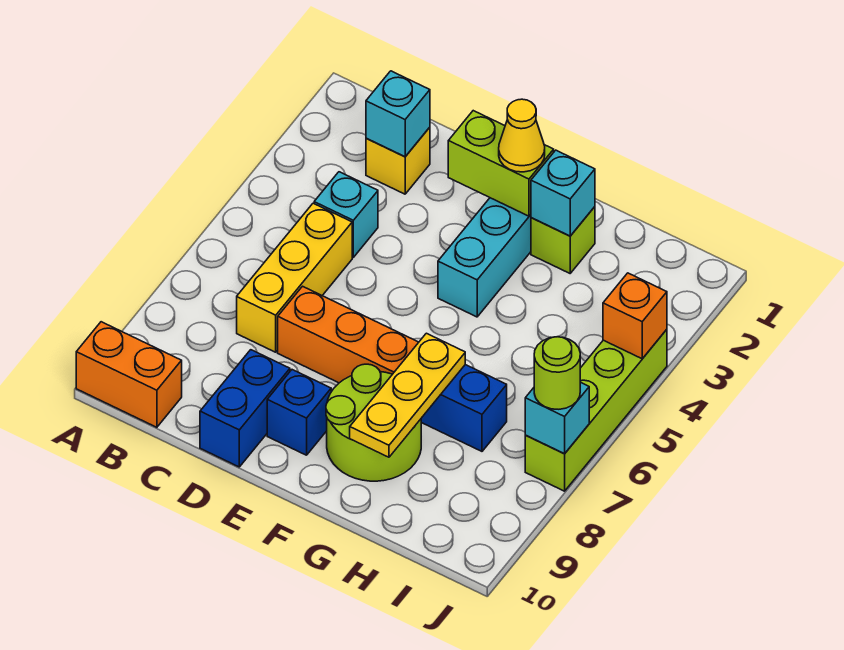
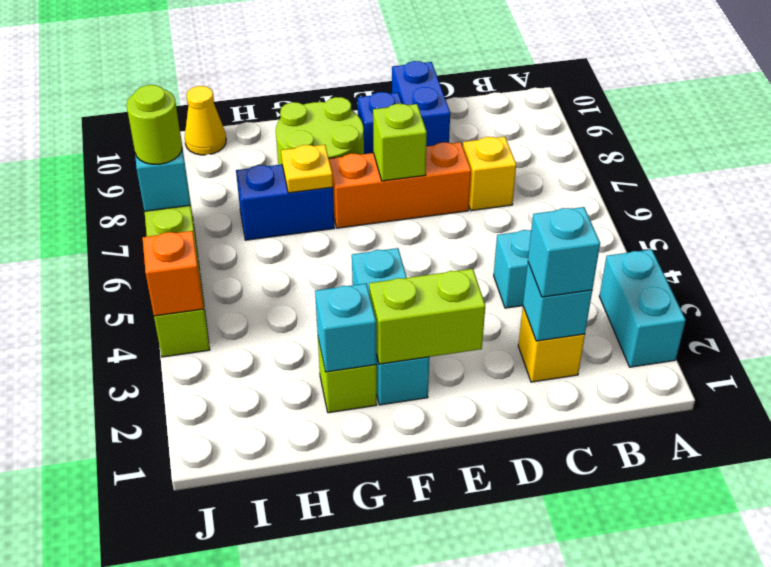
none -> cyan brick A2:A3 level 1
orange brick A10:B10 level 1 -> none
none -> cyan brick C2 level 3
yellow brick C5:C7 level 1 -> yellow brick C7 level 1
none -> lime brick E7 level 2
yellow cone F2 level 3 -> yellow cone I10 level 1
yellow plate G7:G9 level 2 -> yellow plate G7 level 2

